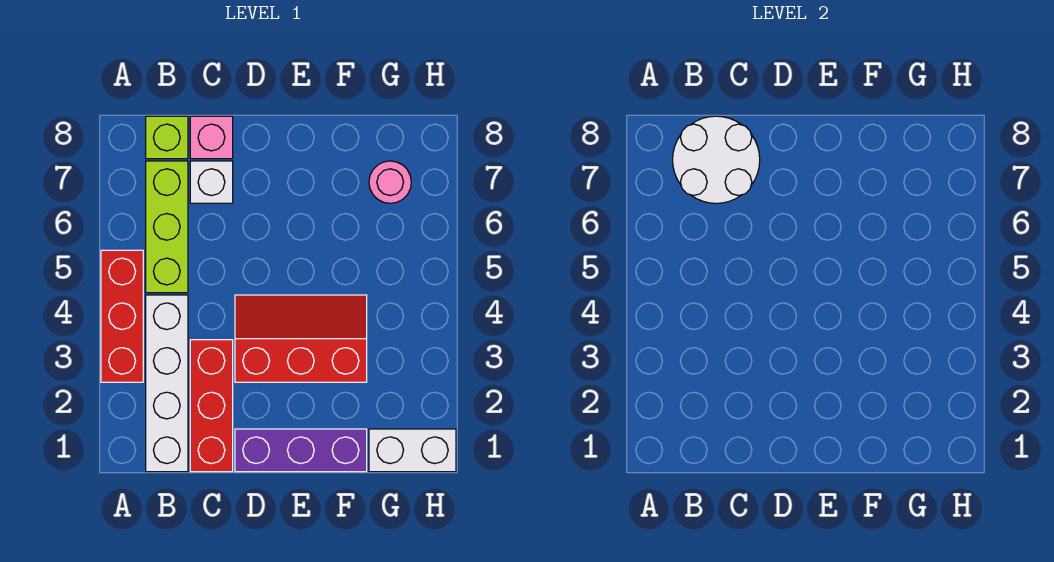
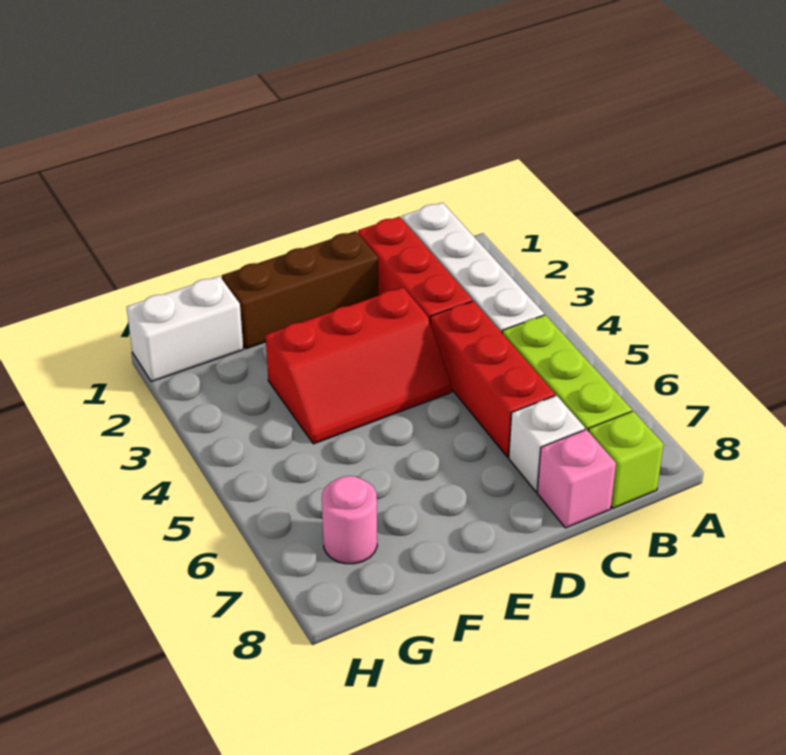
red brick A3:A5 level 1 -> red brick C4:C6 level 1
white round brick B7:C8 level 2 -> none
purple brick D1:F1 level 1 -> brown brick D1:F1 level 1

